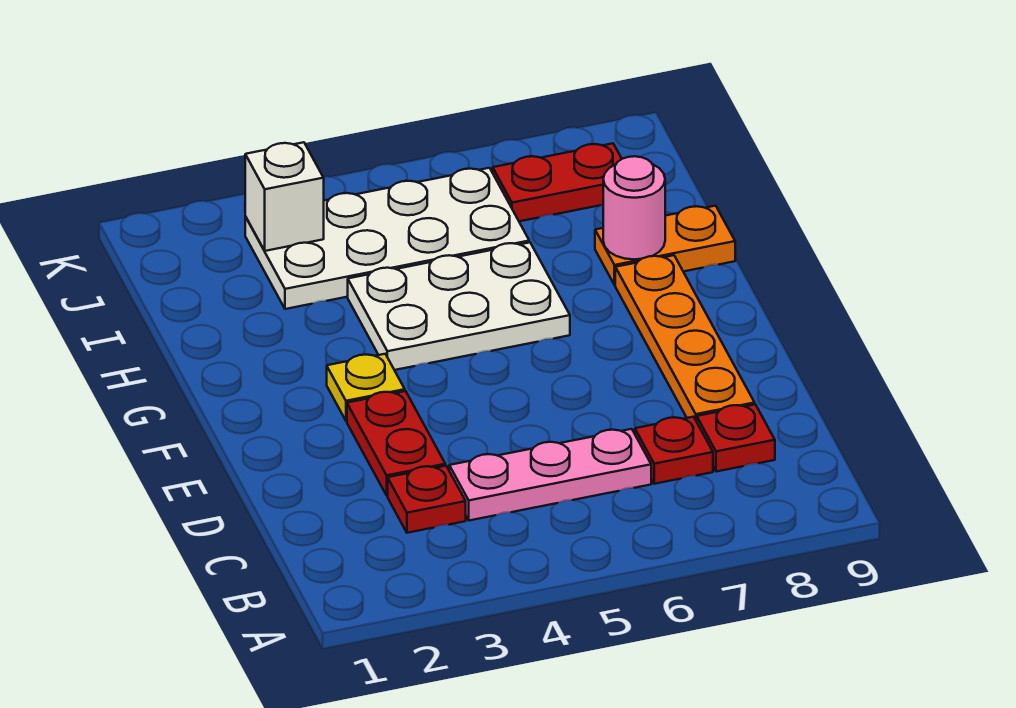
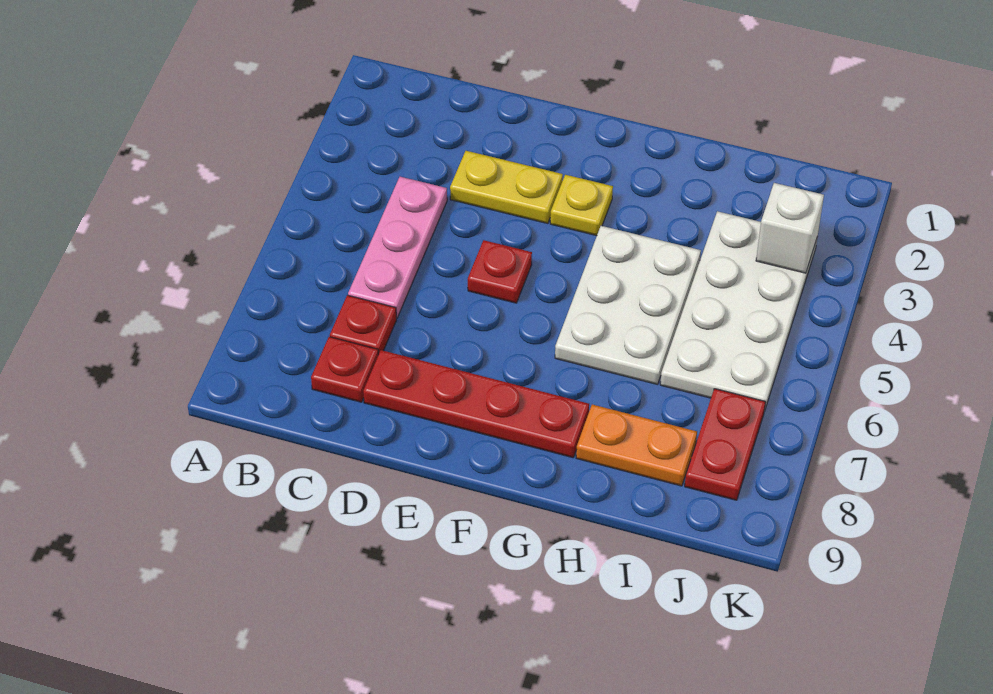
red plate C3 level 1 -> red plate E5 level 1
red plate D3:E3 level 1 -> yellow plate D3:E3 level 1
orange plate D8:G8 level 1 -> red plate D8:G8 level 1
orange plate H8:H9 level 1 -> orange plate H8:I8 level 1
pink round brick H8 level 2 -> none

